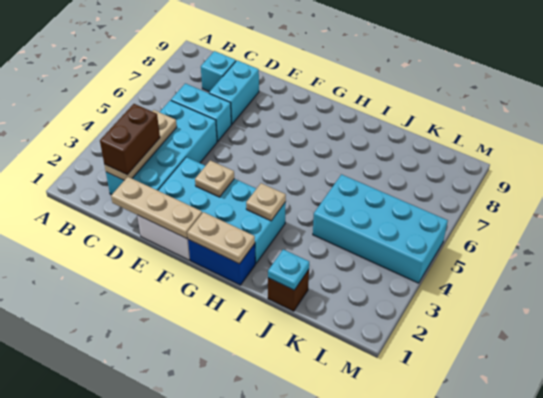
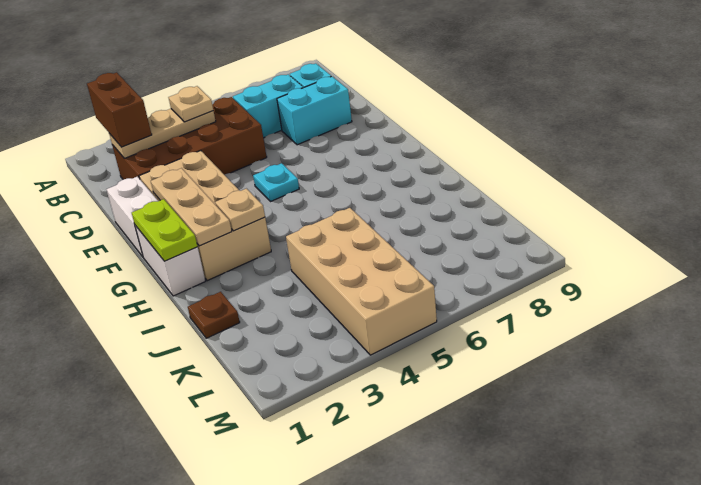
cyan brick C2:D5 level 1 -> brown brick C2:D5 level 1
brown brick C2:C3 level 3 -> brown brick B2:C2 level 3
cyan brick C6:D6 level 1 -> cyan brick C6:C7 level 1
tan plate D1:F1 level 2 -> tan plate F2:H2 level 2
cyan brick E2:H3 level 1 -> tan brick E2:H3 level 1
tan plate F3 level 2 -> tan plate C4 level 3
blue brick G1:H1 level 1 -> white brick G1:H1 level 1
tan plate G1:H1 level 2 -> lime plate G1:H1 level 2
brown brick J1 level 1 -> brown plate J1 level 1
cyan plate J1 level 2 -> cyan plate F5 level 1
cyan brick J4:M5 level 1 -> tan brick J4:M5 level 1

